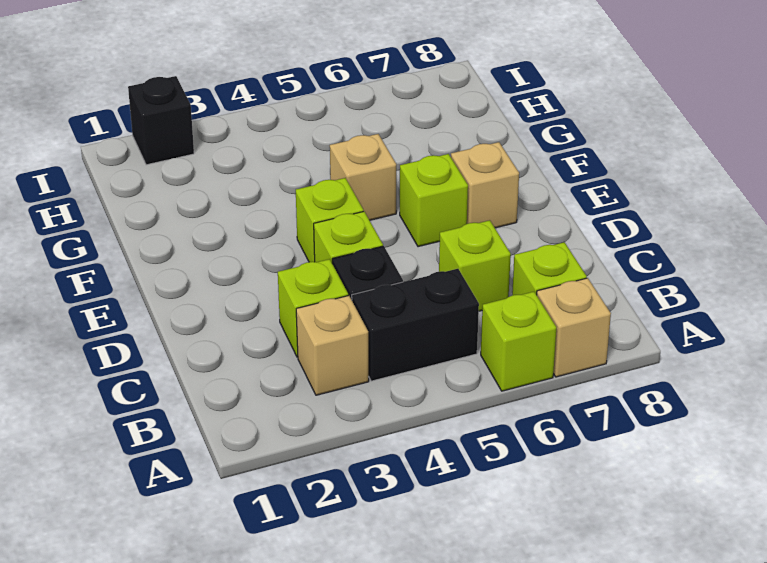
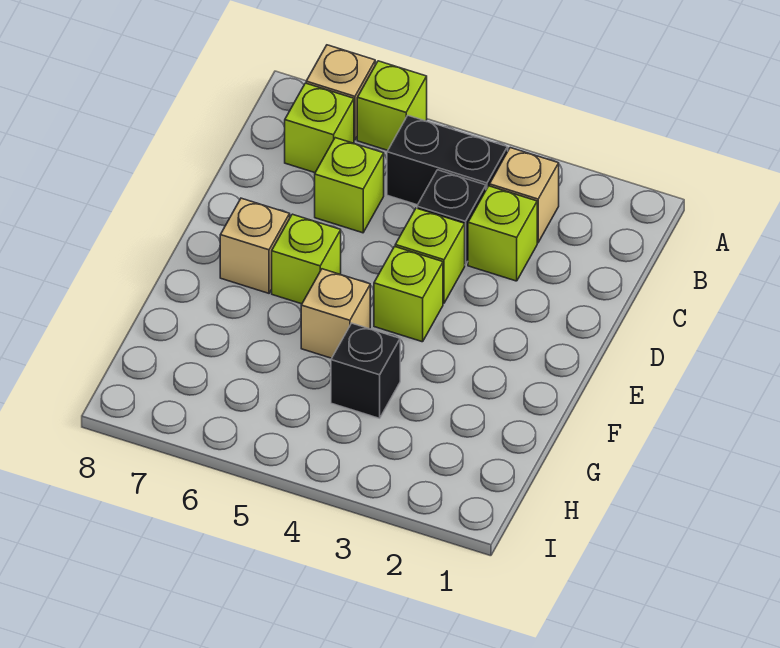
black brick I2 level 1 -> black brick G4 level 1

